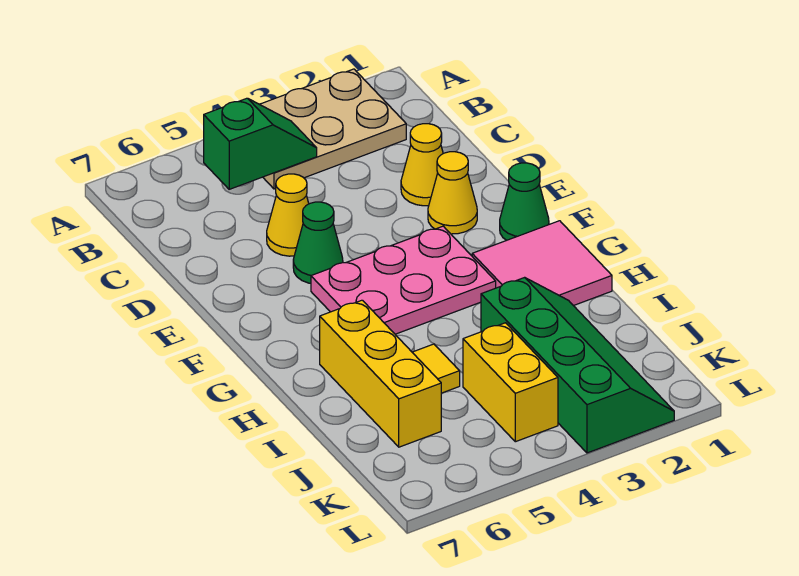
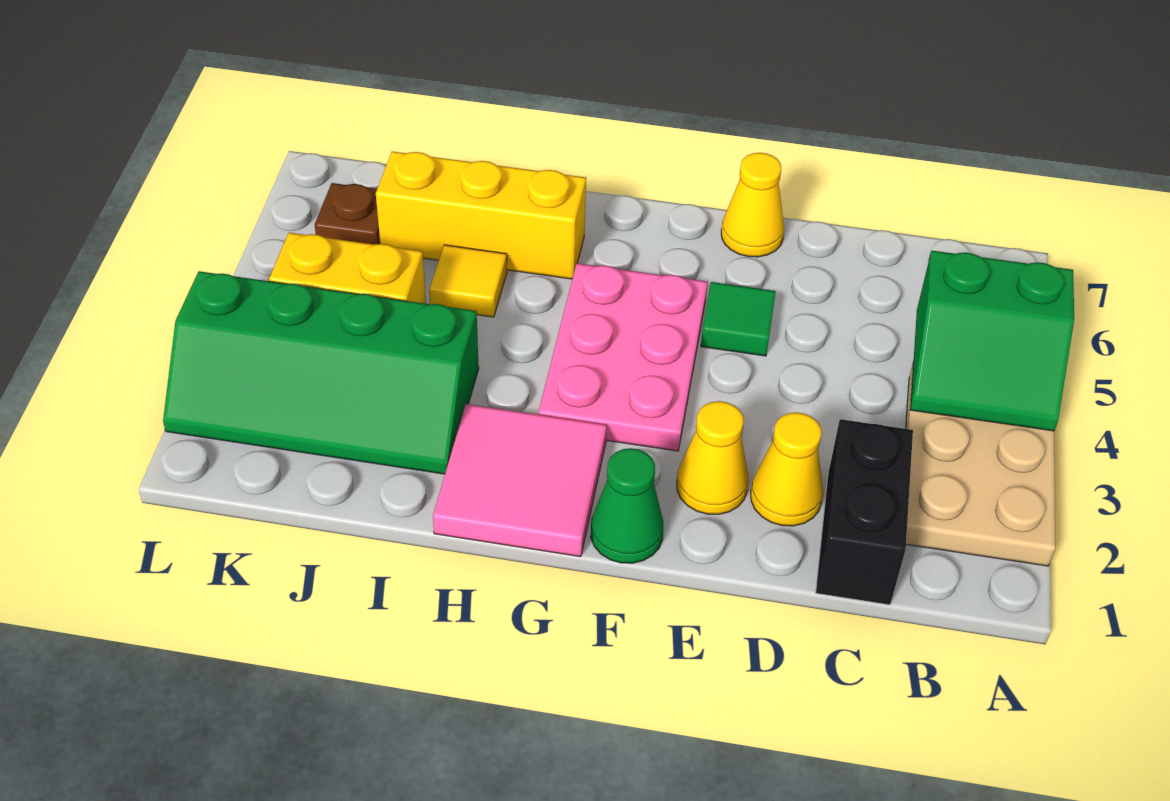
green slope B4:B5 level 2 top 5 -> green slope A4:B5 level 2 top 5
none -> black brick C1:C2 level 1
yellow cone D5 level 1 -> yellow cone E7 level 1
green cone E5 level 1 -> green tile E5 level 1
none -> brown plate K6 level 1

